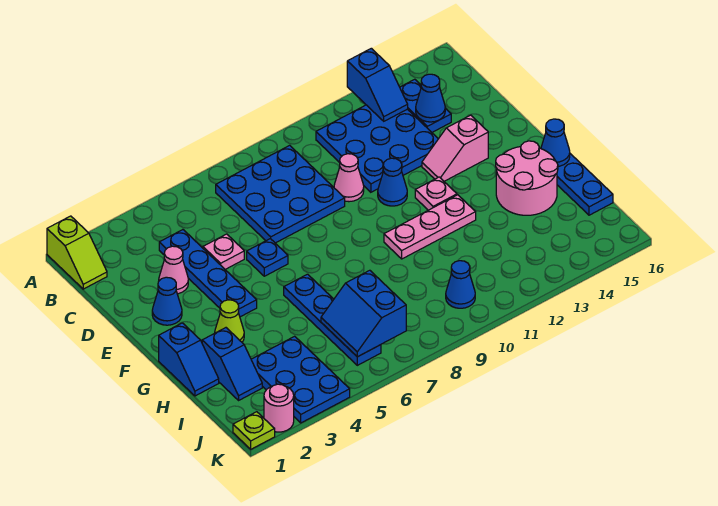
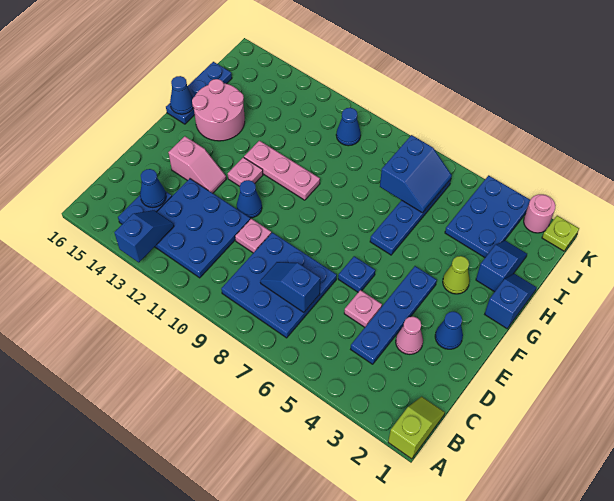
none -> blue slope C7:C8 level 2 top 7
pink cone D10 level 1 -> pink plate D10 level 1

